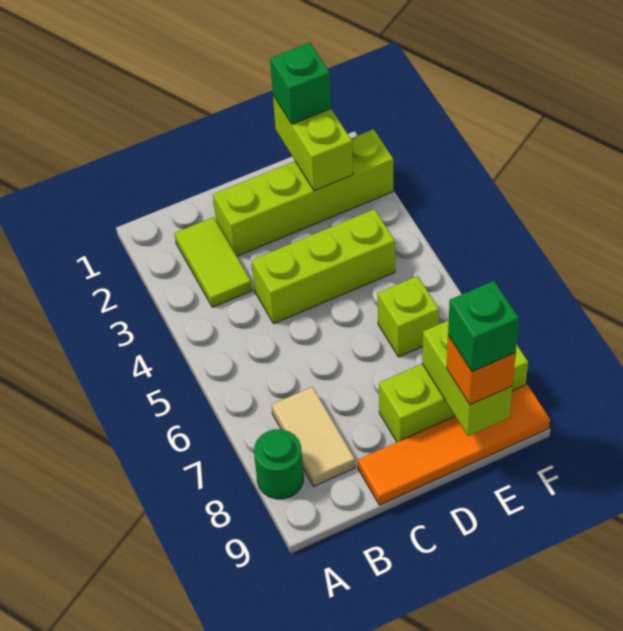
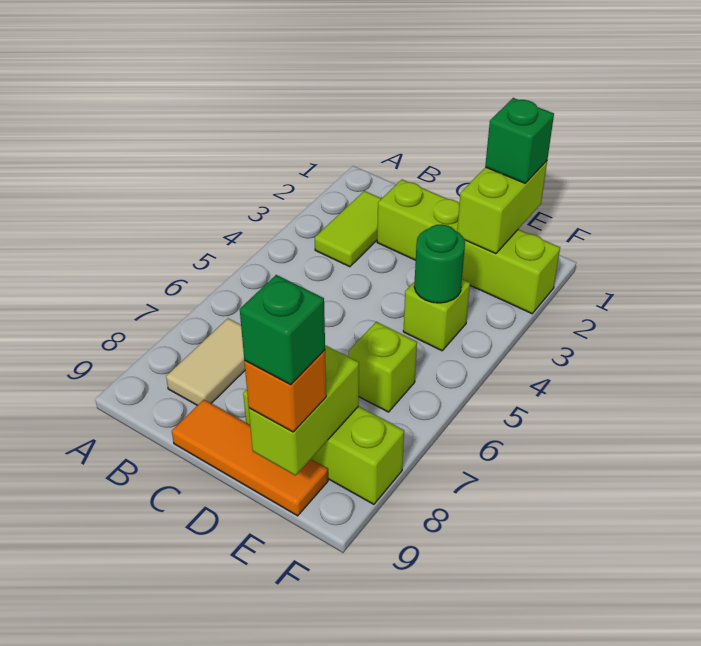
green round brick A8 level 1 -> green round brick E4 level 2
lime brick C4:E4 level 1 -> lime brick E4 level 1
orange tile C9:F9 level 1 -> orange tile C9:E9 level 1

